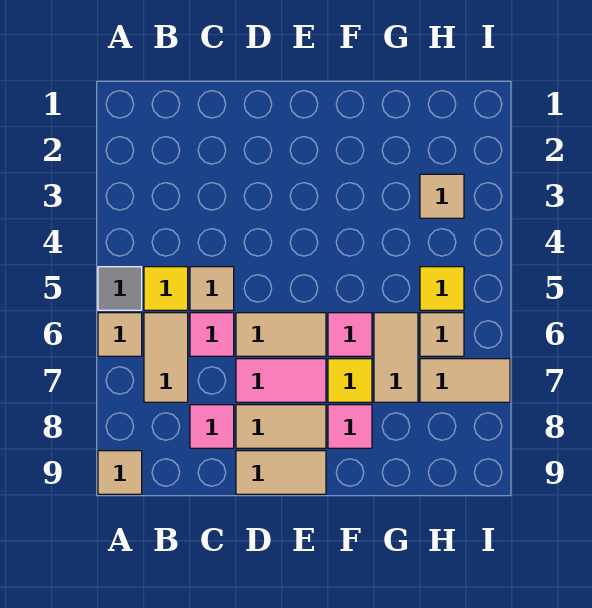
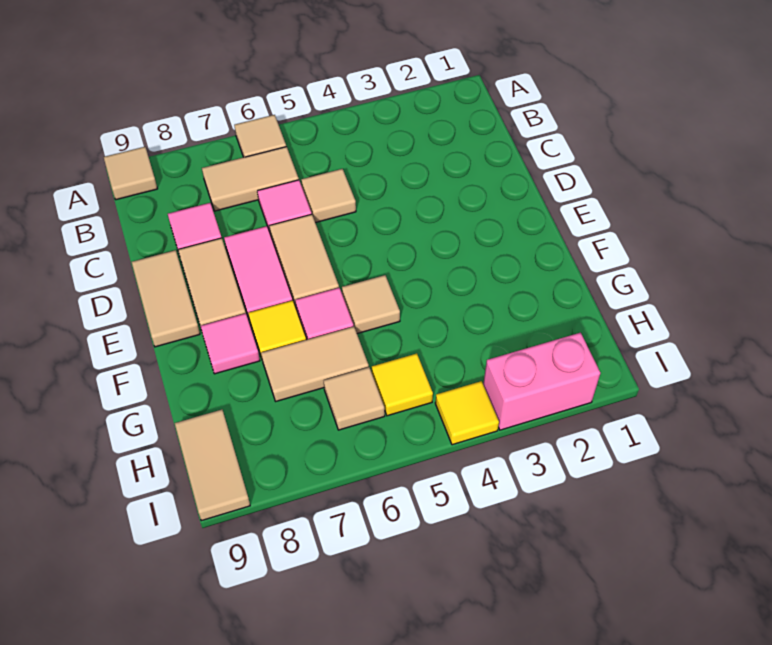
grey tile A5 level 1 -> none
yellow tile B5 level 1 -> yellow tile I4 level 1
tan tile H3 level 1 -> tan tile F5 level 1
tan tile H7:I7 level 1 -> tan tile H9:I9 level 1
none -> pink brick I2:I3 level 1

